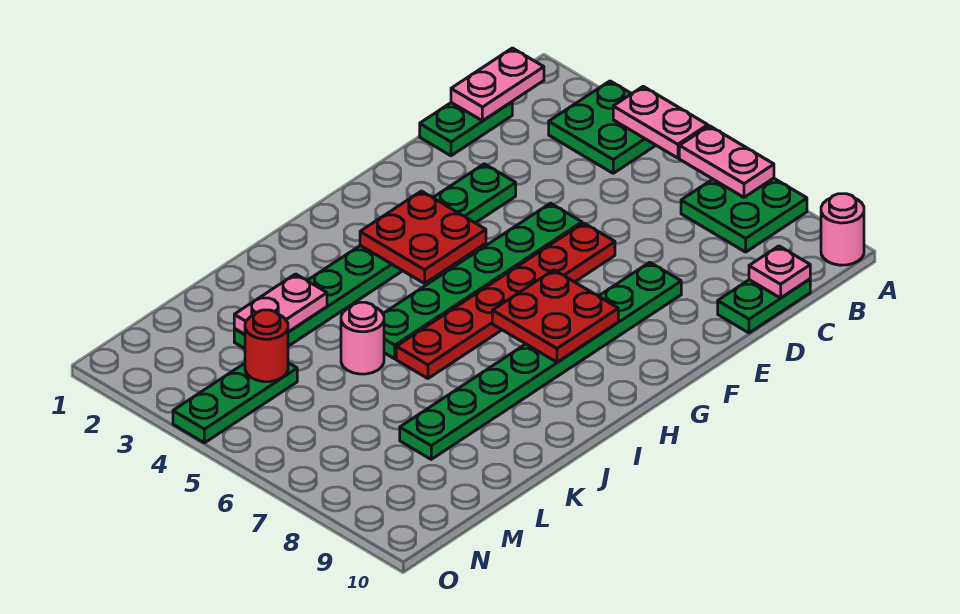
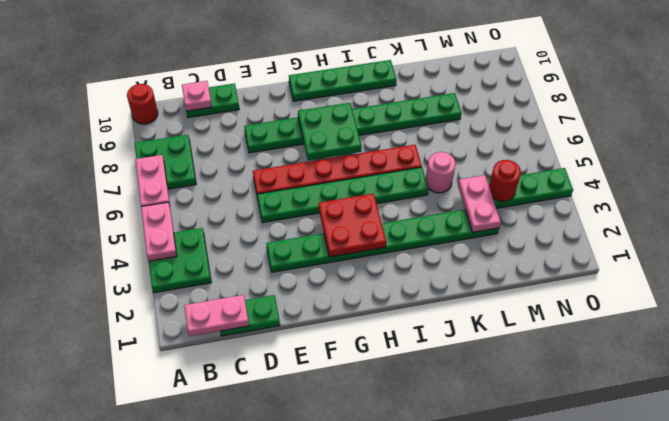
pink round brick A10 level 1 -> red round brick A10 level 1
red plate G7:H8 level 2 -> green plate G7:H8 level 2
none -> green plate G10:J10 level 1
pink plate K3:L3 level 2 -> pink plate L3:L4 level 2

